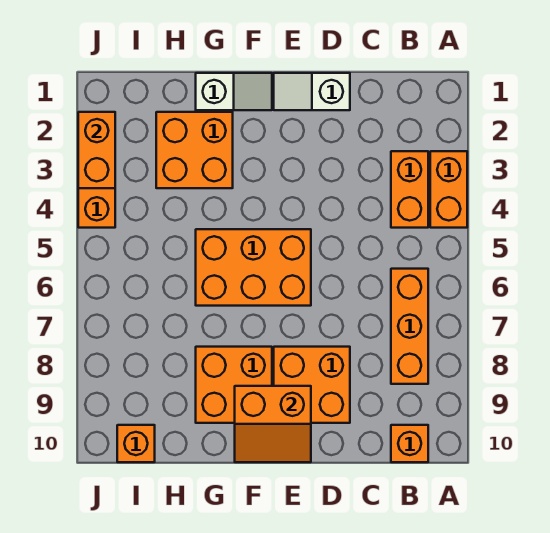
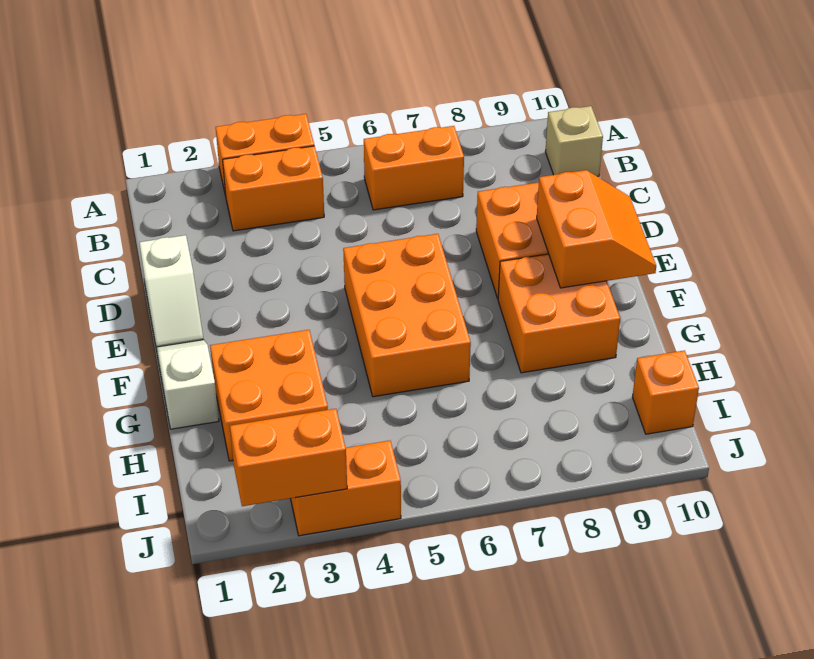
orange brick B6:B8 level 1 -> orange brick B6:B7 level 1
orange brick B10 level 1 -> tan brick B10 level 1

